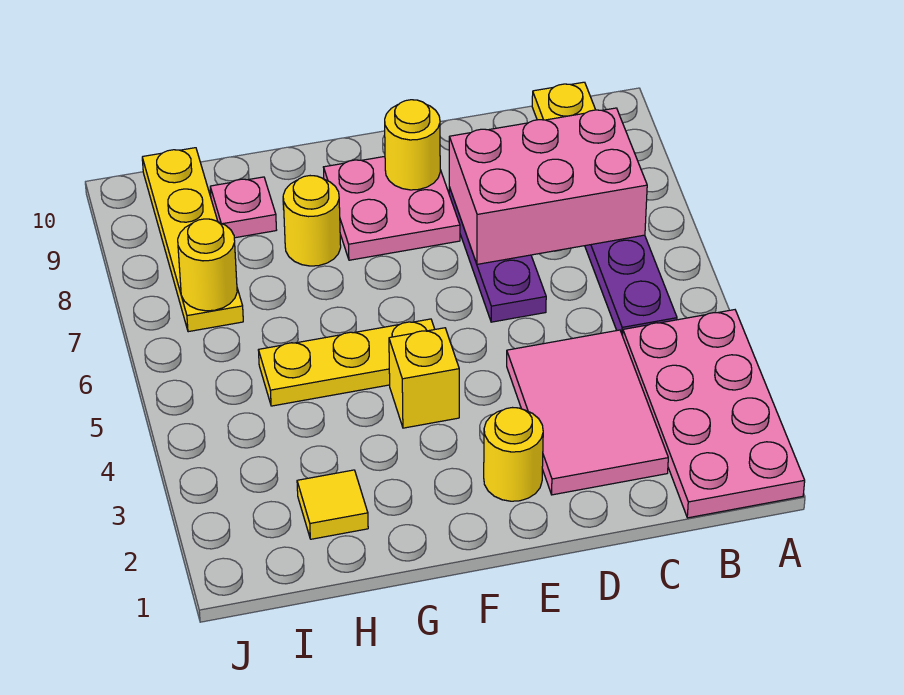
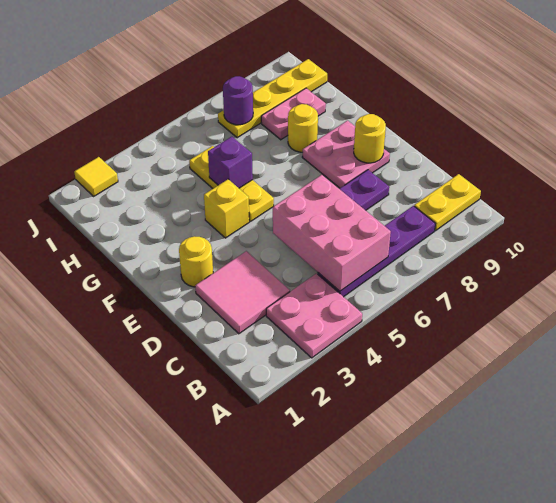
pink plate A1:B4 level 1 -> pink plate A3:B4 level 1
pink brick B7:D8 level 2 -> pink brick B5:D6 level 2
pink tile C2:D4 level 1 -> pink tile C2:D3 level 1
none -> purple brick G5 level 2
yellow tile H2 level 1 -> yellow tile J2 level 1
pink plate H9 level 1 -> pink plate H8:H9 level 1
yellow round brick I7 level 2 -> purple round brick I7 level 2

